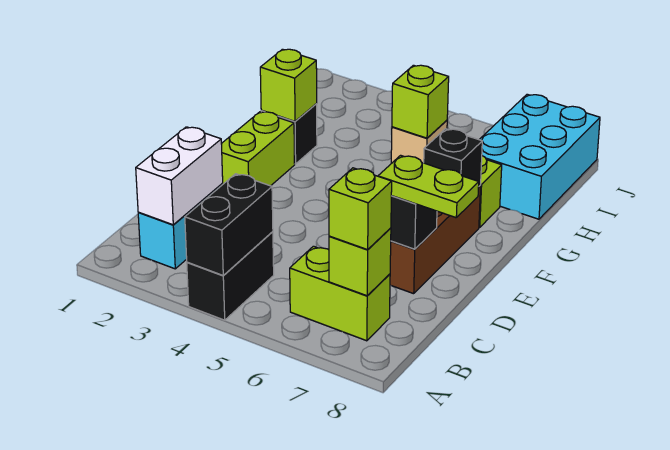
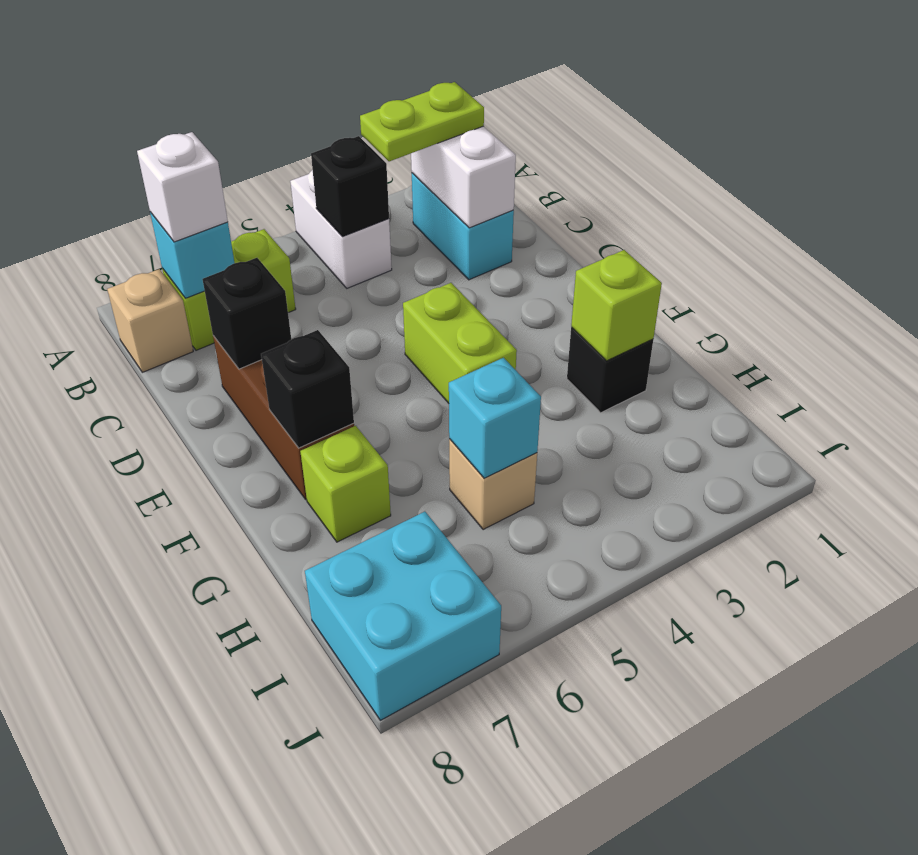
black brick A4:B4 level 1 -> white brick A4:B4 level 1
black brick A4:B4 level 2 -> black brick B4 level 2
lime brick B7 level 2 -> cyan brick B7 level 2
lime brick B7 level 3 -> white brick B7 level 3
none -> tan brick B8 level 1
lime plate D7:D8 level 3 -> lime plate B2:B3 level 3
lime brick E2:F2 level 1 -> lime brick E4:F4 level 1
lime brick H5 level 2 -> cyan brick H5 level 2
cyan brick H7:J8 level 1 -> cyan brick I7:J8 level 1

